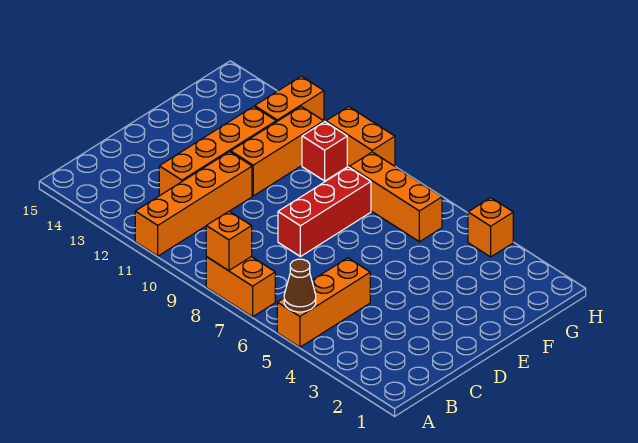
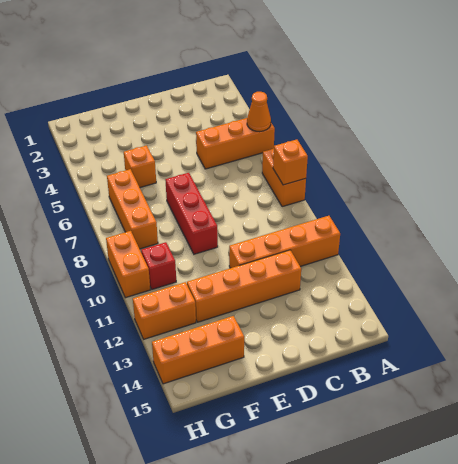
brown cone A5 level 2 -> orange cone A5 level 2
red brick D8:F8 level 1 -> red brick E7:E9 level 1
orange brick E11:G11 level 1 -> orange brick F14:H14 level 1
orange brick H4 level 1 -> orange brick F5 level 1

